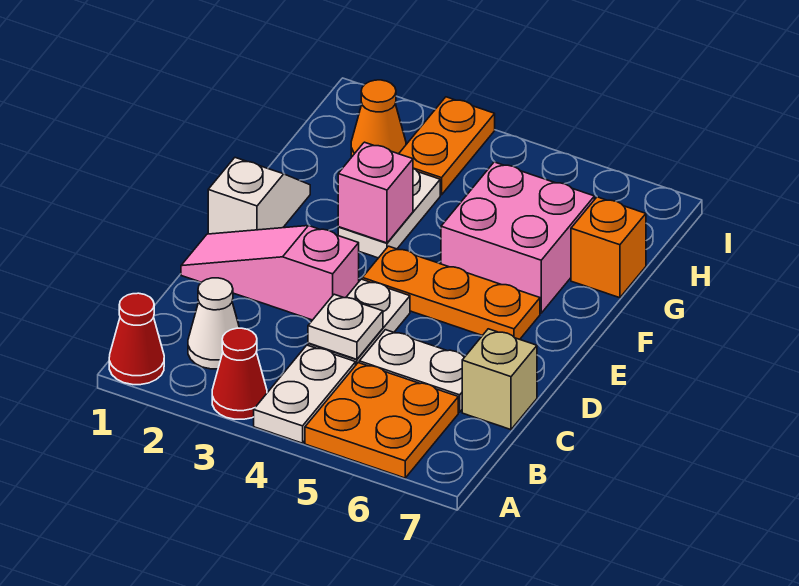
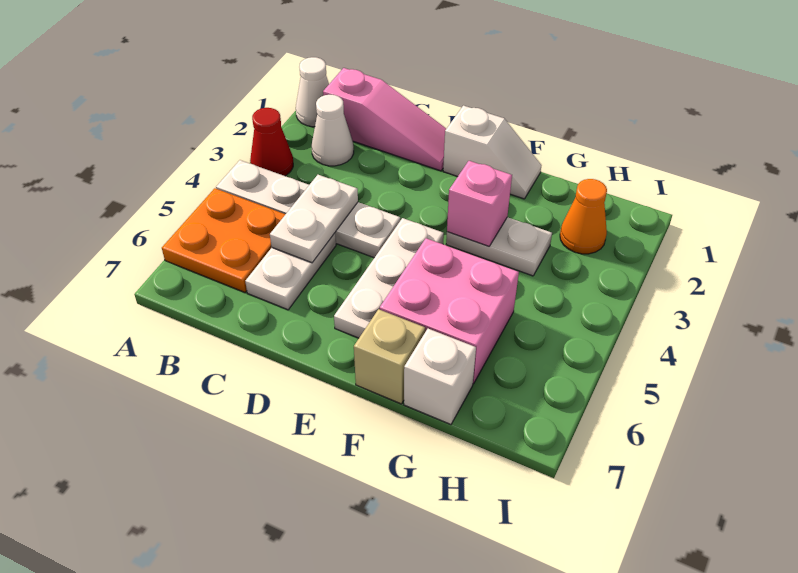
red cone A1 level 1 -> white cone A1 level 1
white plate C4 level 2 -> white plate C4:C5 level 2
tan brick C7 level 1 -> tan brick F7 level 1
pink slope D1:D3 level 1 top 3 -> pink slope B1:D1 level 1 top B
orange plate E4:E6 level 1 -> white plate E4:E6 level 1
orange brick G7 level 1 -> white brick G7 level 1
orange plate H3:I3 level 1 -> none

